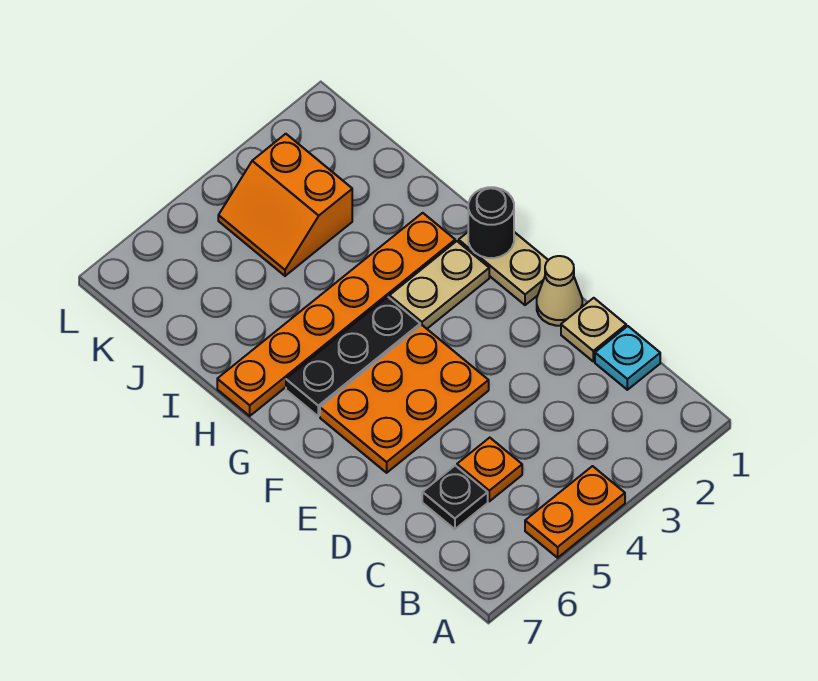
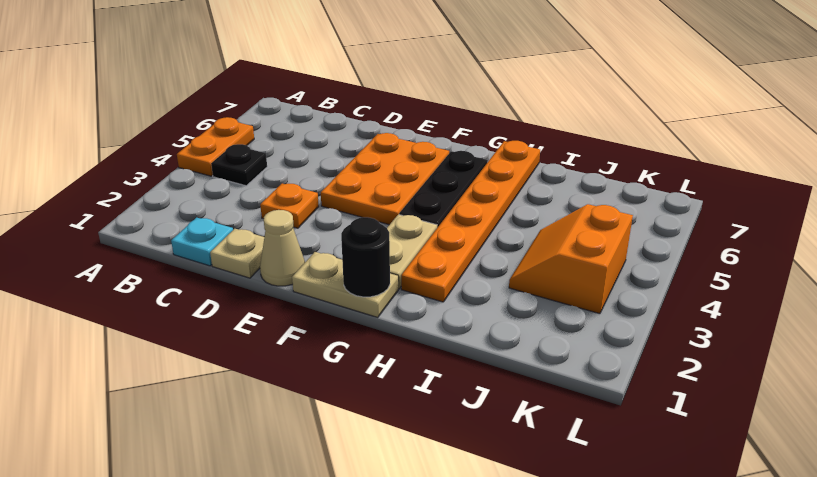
orange plate C5 level 1 -> orange plate D3 level 1
black plate C6 level 1 -> black plate B4 level 1
orange slope J3:K4 level 1 top 3 -> orange slope J3:K4 level 1 top K

